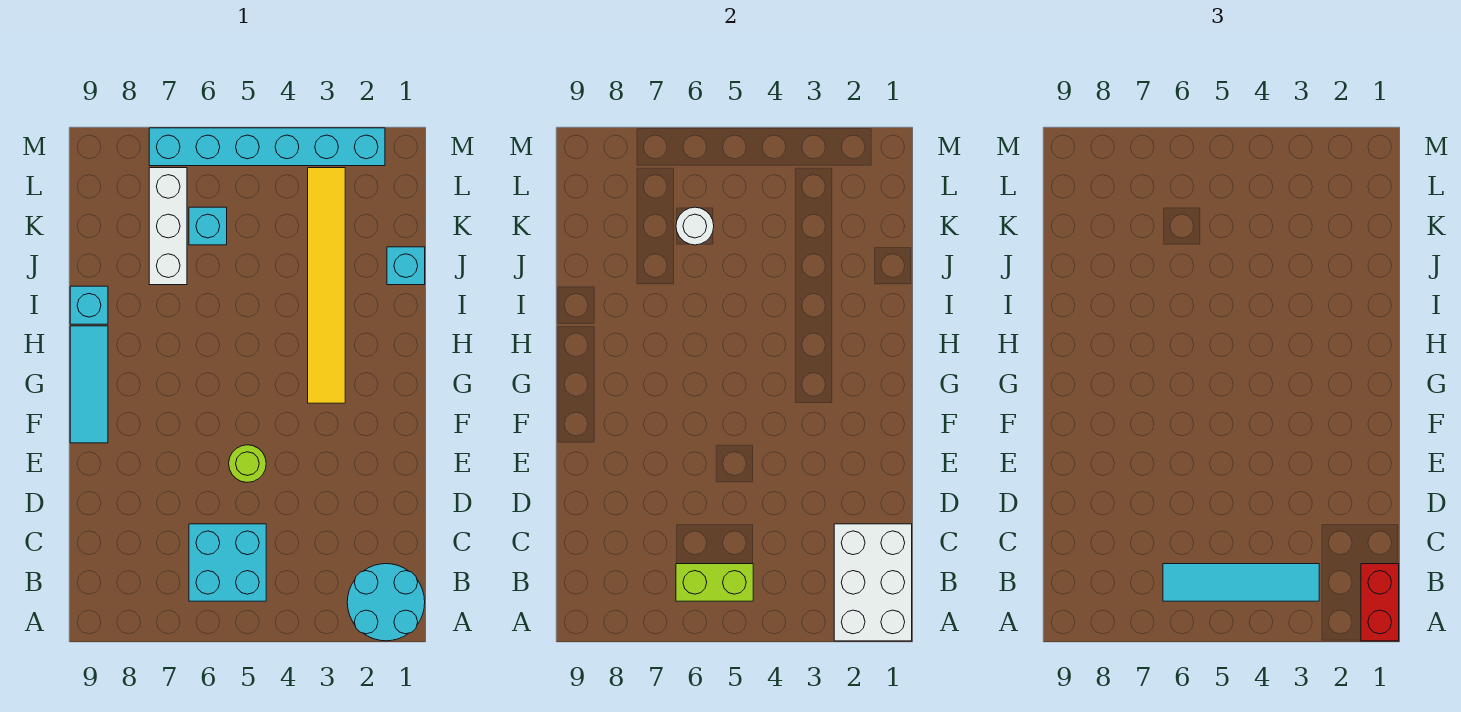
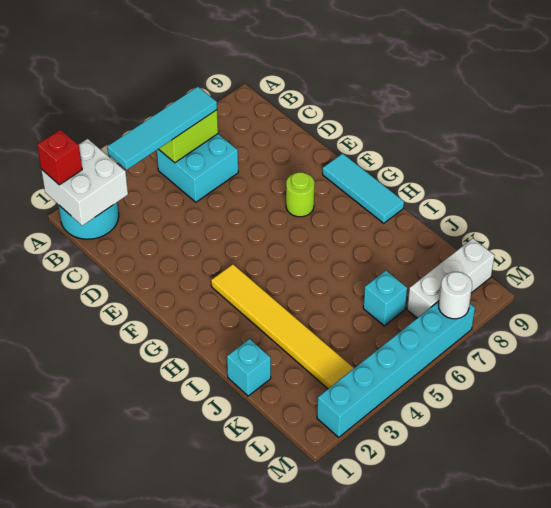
white brick A1:C2 level 2 -> white brick A1:B2 level 2
red brick A1:B1 level 3 -> red brick A1 level 3
lime round brick E5 level 1 -> lime round brick F7 level 1
cyan brick I9 level 1 -> none
white brick J7:L7 level 1 -> white brick L7:L9 level 1
white round brick K6 level 2 -> white round brick M7 level 2

